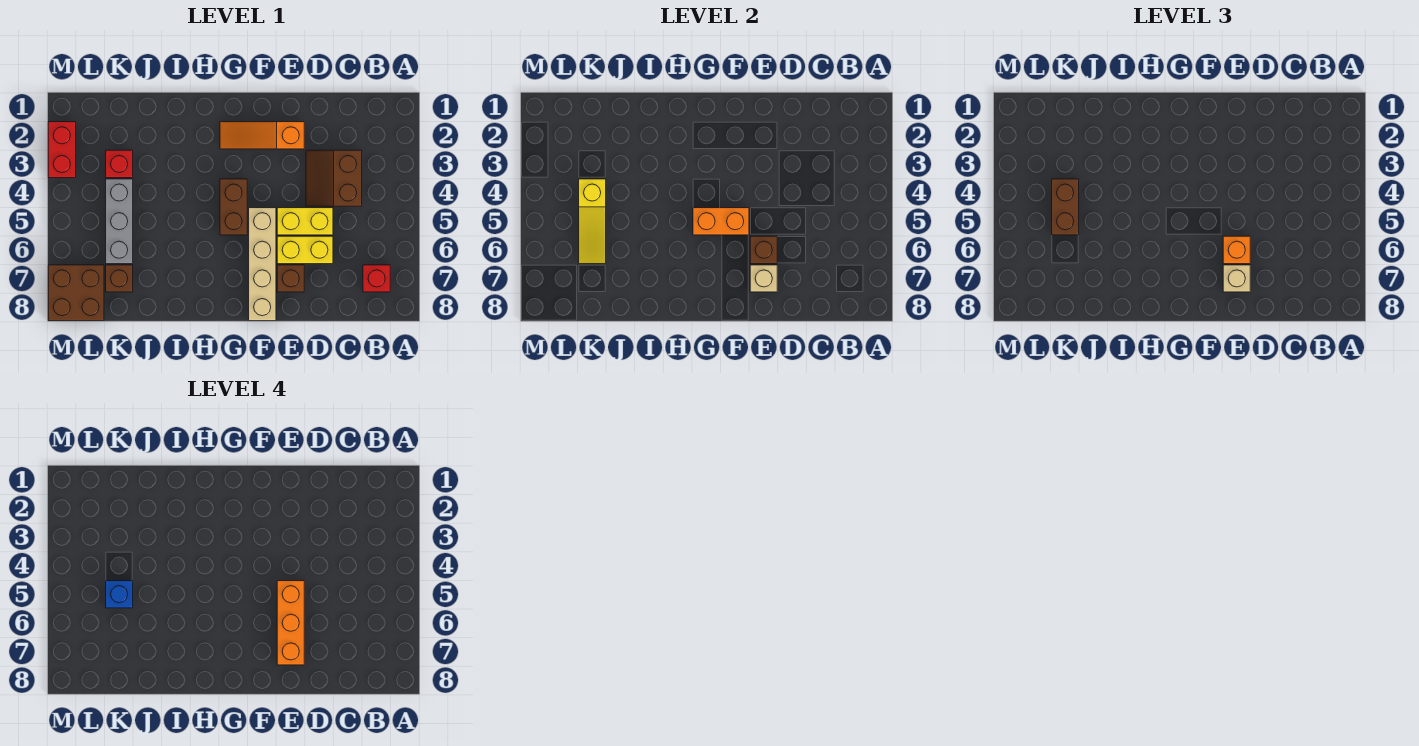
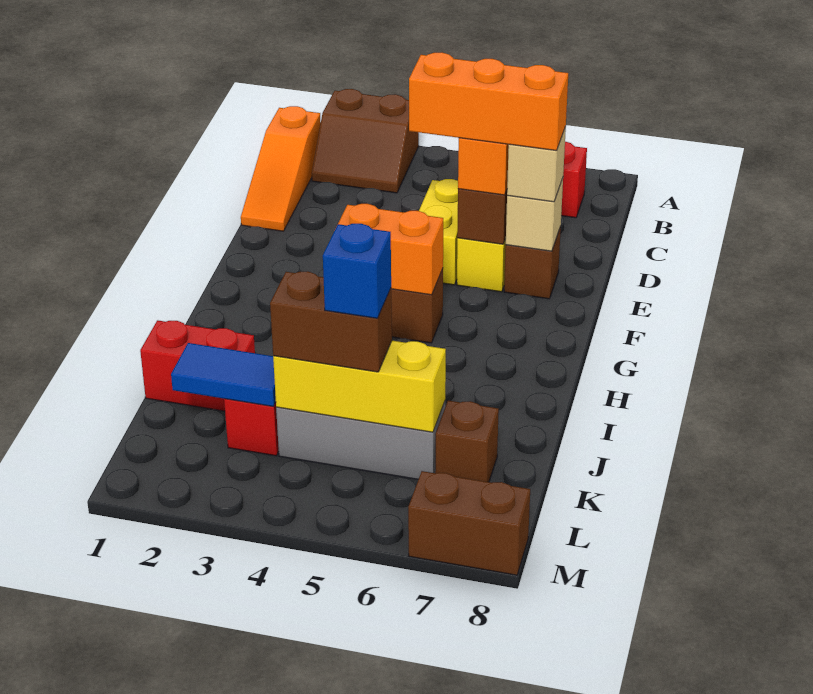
brown slope C3:D4 level 1 top C -> brown slope A2:B3 level 1 top A
orange slope E2:G2 level 1 top E -> orange slope B1:D1 level 1 top B
tan brick F5:F8 level 1 -> none
orange brick F5:G5 level 2 -> orange brick G4:G5 level 2
none -> blue tile K2:K3 level 2
yellow slope K4:K6 level 2 top 4 -> yellow brick K4:K6 level 2
brown brick L7:M8 level 1 -> brown brick M7:M8 level 1
red brick M2:M3 level 1 -> red brick J1:J2 level 1

